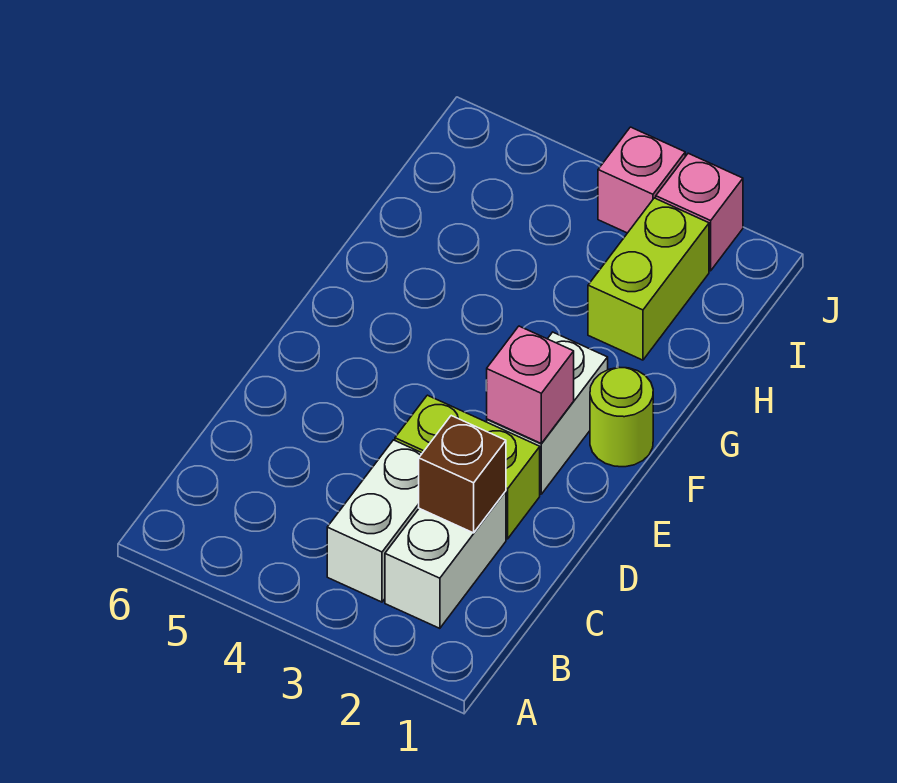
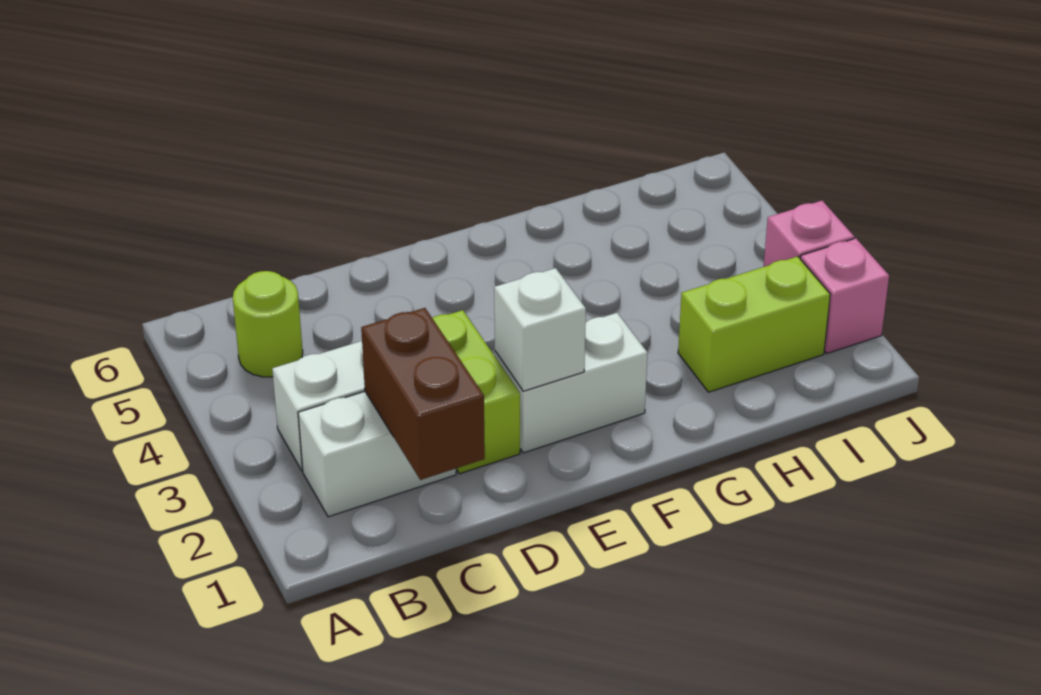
brown brick C2 level 2 -> brown brick C1:C2 level 2
pink brick E2 level 2 -> white brick E2 level 2
lime round brick F1 level 1 -> lime round brick B5 level 1

